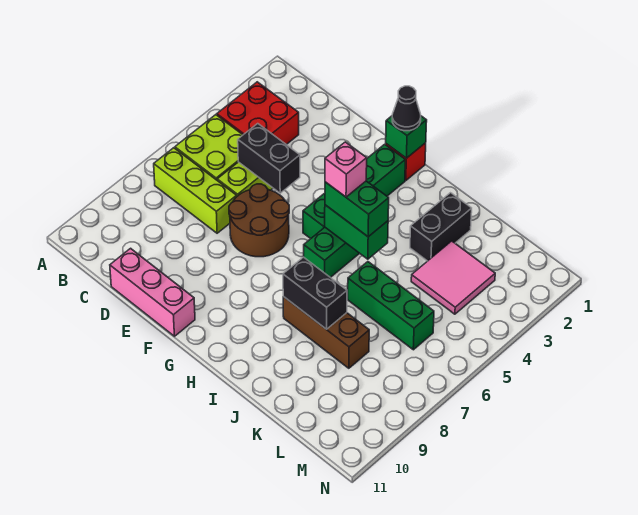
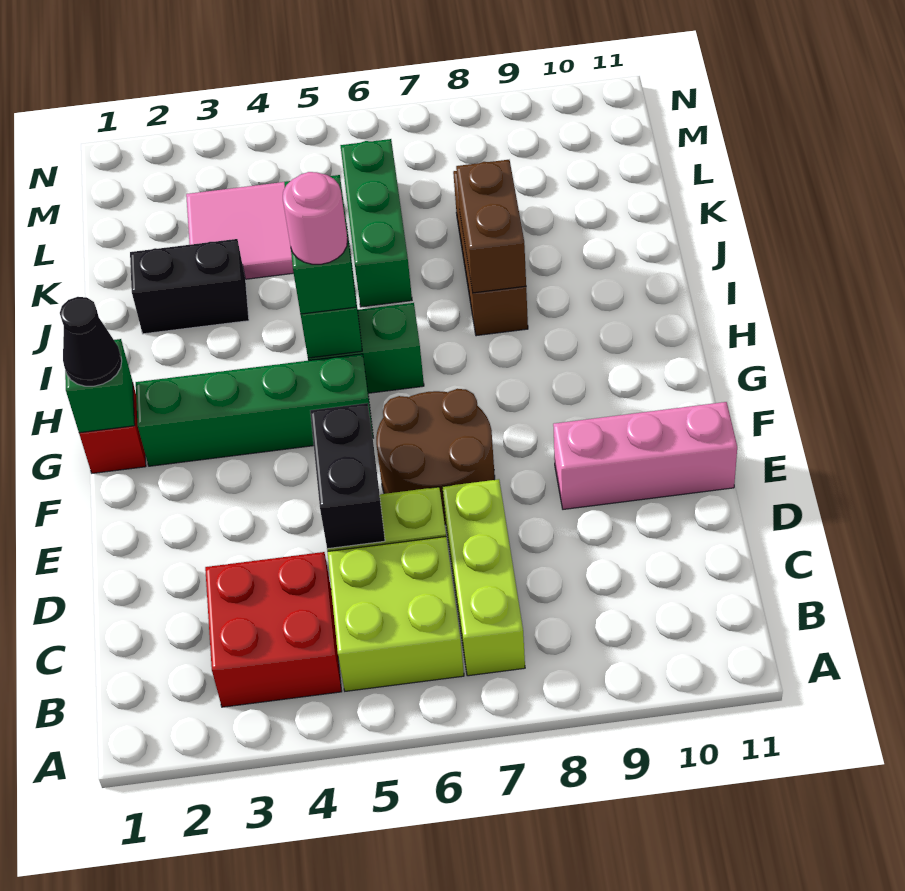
pink brick D11:F11 level 1 -> pink brick E9:E11 level 1
pink brick H5 level 4 -> pink round brick H5 level 4
black brick I8:J8 level 2 -> brown brick I8:J8 level 2

